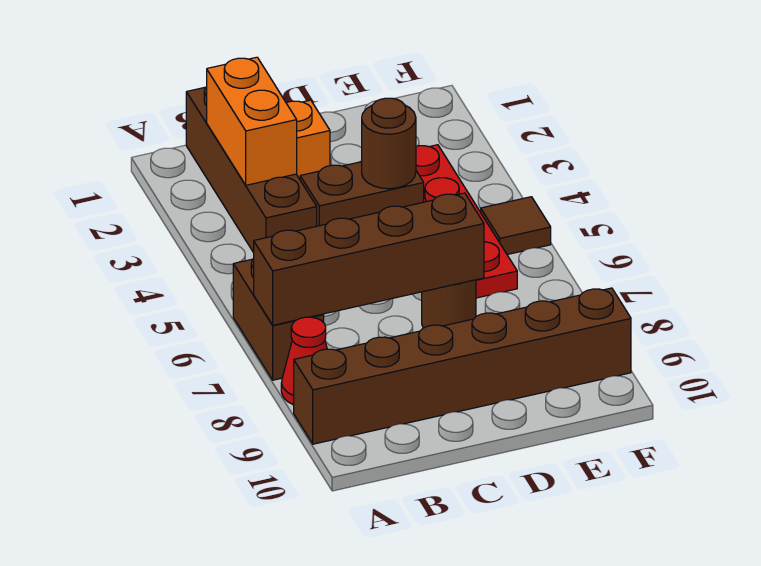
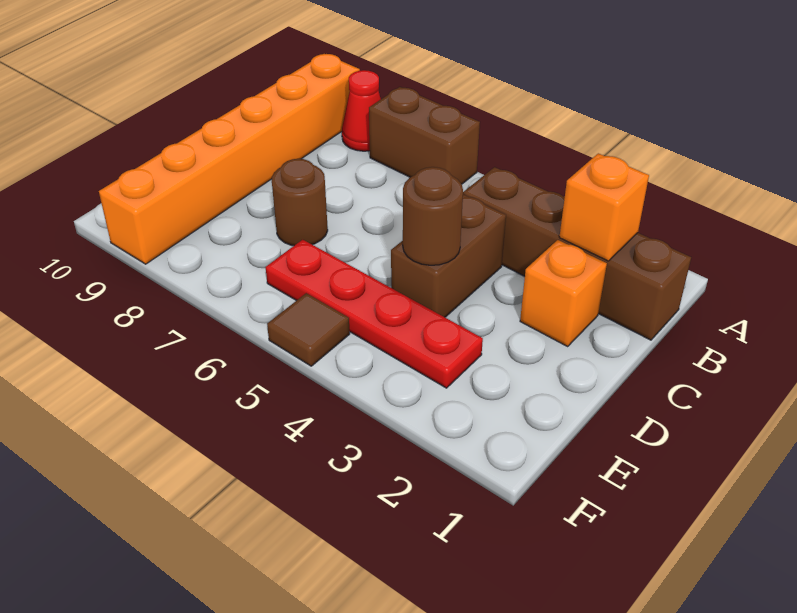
brown brick A7:D7 level 2 -> none
brown brick A9:F9 level 1 -> orange brick A9:F9 level 1
orange brick B2:B3 level 2 -> orange brick B2 level 2

